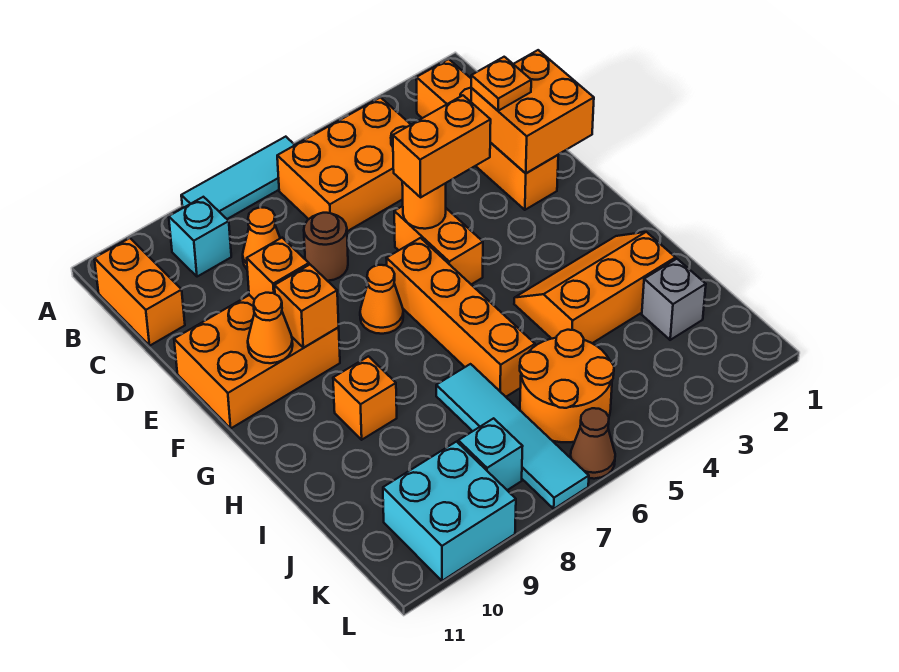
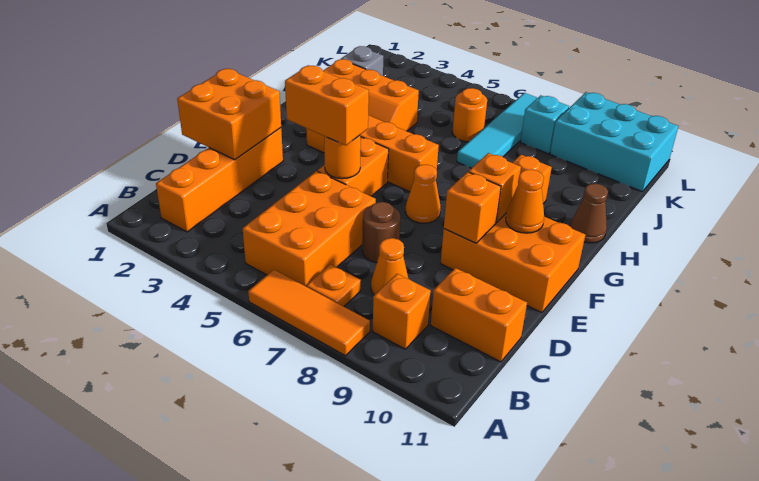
cyan tile A6:A8 level 1 -> orange tile A6:A8 level 1
orange brick B4:C6 level 1 -> orange brick B5:D6 level 1
cyan brick B9 level 1 -> orange brick B9 level 1
orange brick B11:C11 level 1 -> orange brick C10:C11 level 1
orange plate D2 level 3 -> orange plate B7 level 1
orange brick F6:I6 level 1 -> orange brick G3:G6 level 1
orange round brick J5:K6 level 1 -> orange round brick J6 level 1
cyan brick K9:L10 level 1 -> cyan brick K9:L11 level 1
brown cone L6 level 1 -> brown cone H11 level 1

